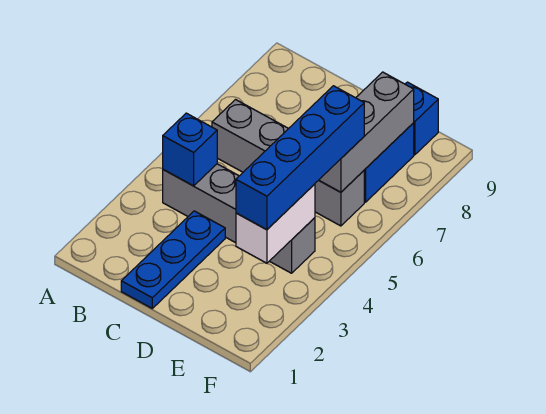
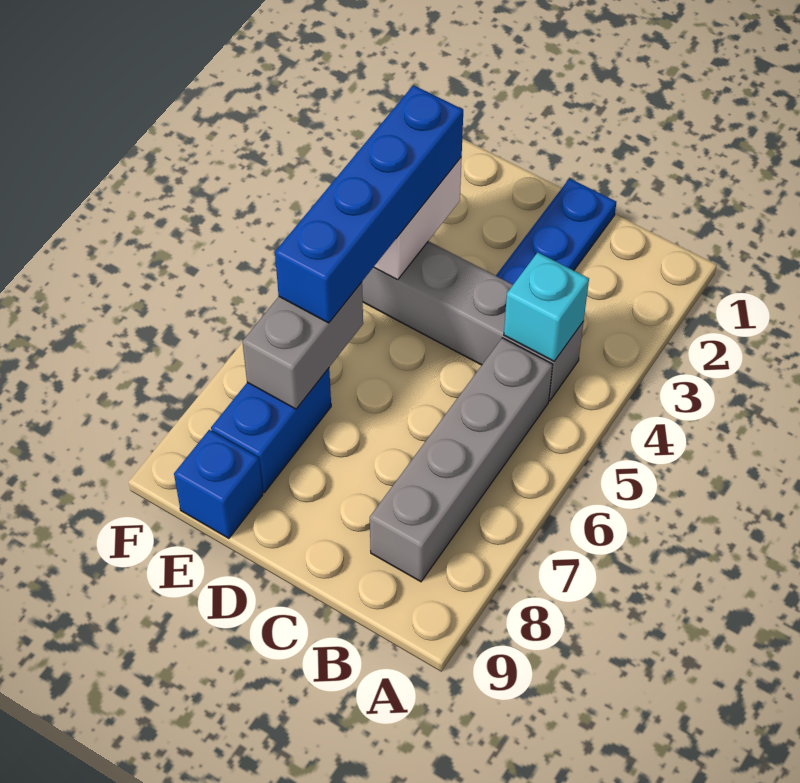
blue brick B4 level 2 -> cyan brick B4 level 2
grey brick B6:E6 level 1 -> grey brick B5:B8 level 1
grey brick E6:E8 level 2 -> grey brick E6:E7 level 2

